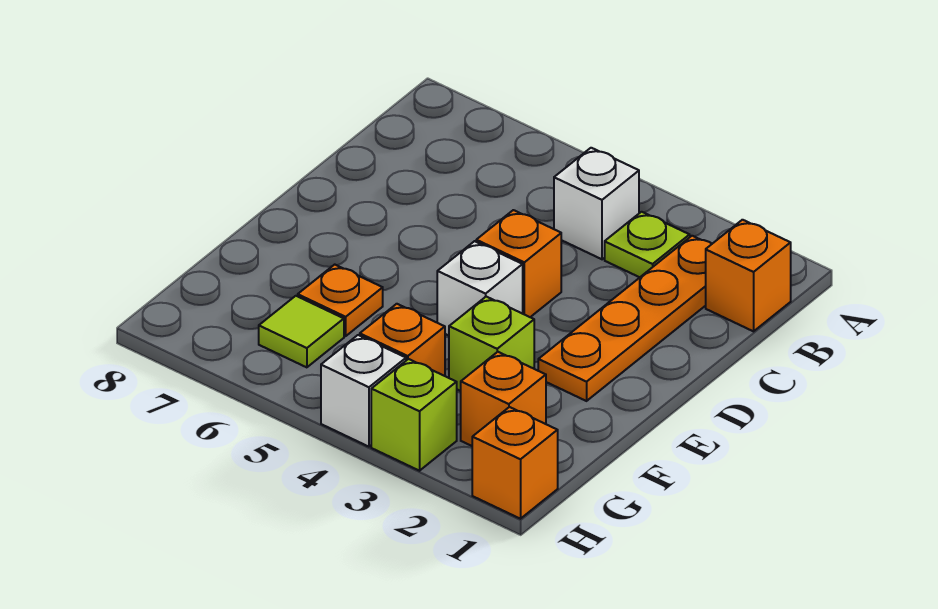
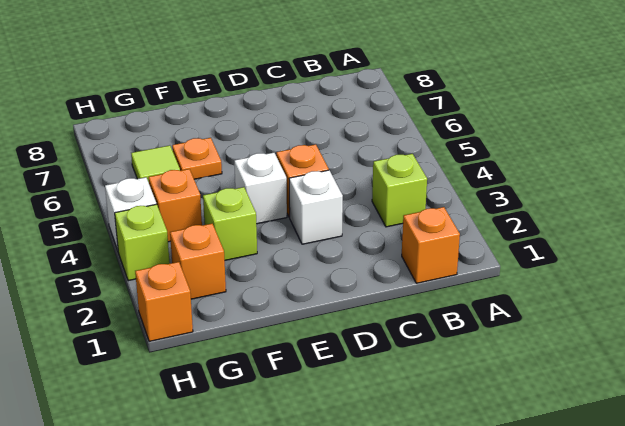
orange plate B2:E2 level 1 -> none
lime plate B3 level 1 -> lime brick B3 level 1
white brick B4 level 1 -> white brick D3 level 1

